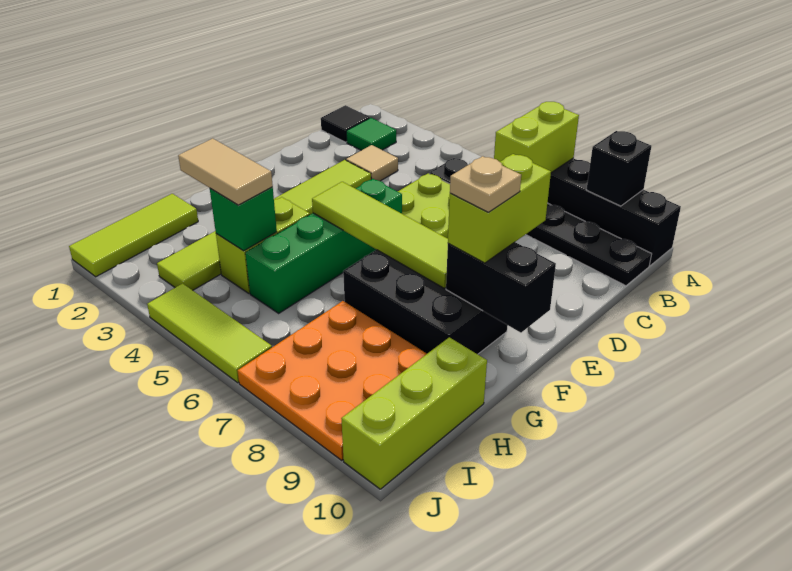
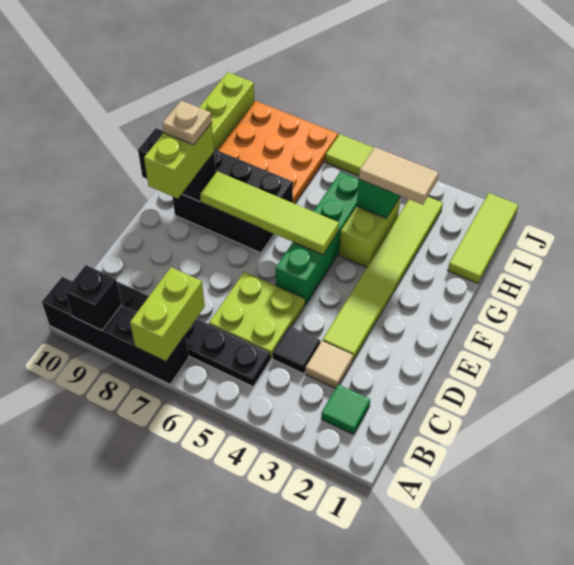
black tile B1 level 1 -> black tile C4 level 1

